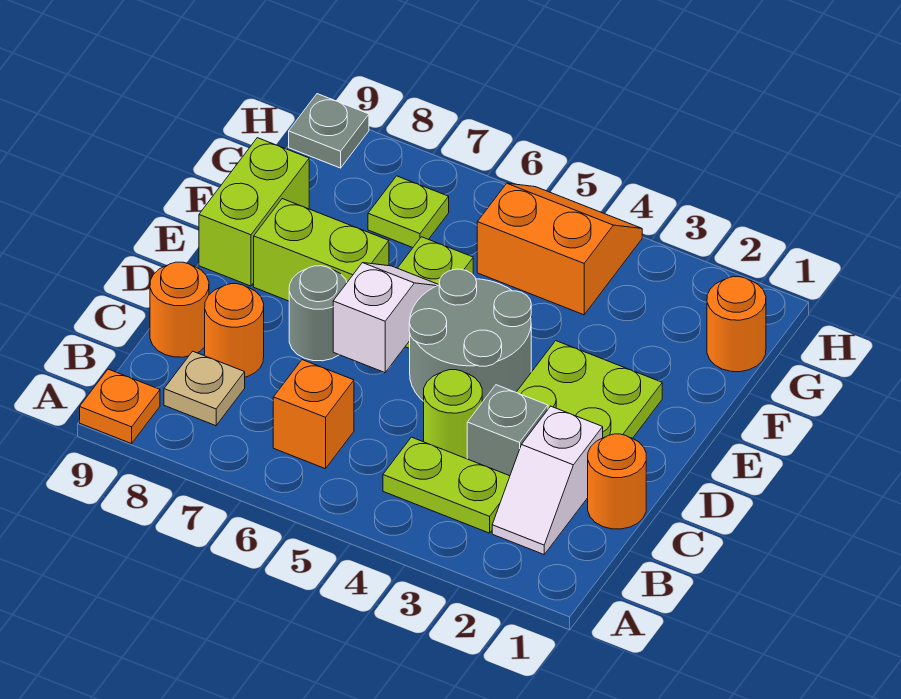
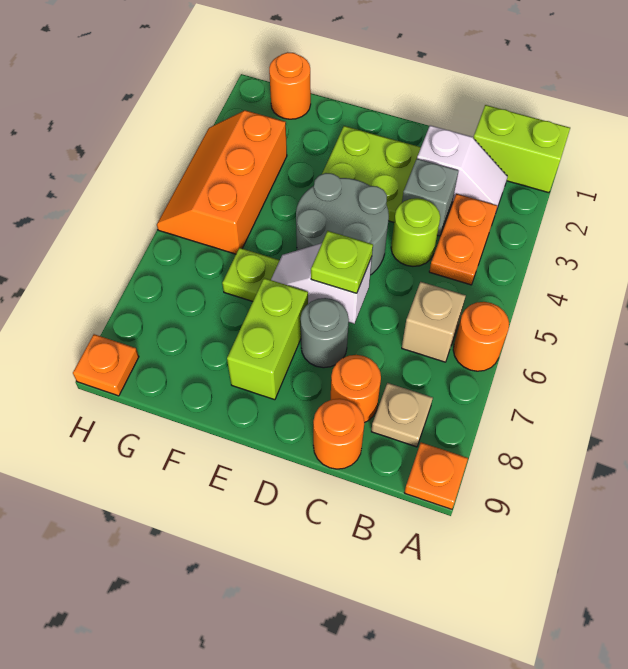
lime plate B3:B4 level 1 -> orange plate B3:B4 level 1
orange brick B6 level 1 -> tan brick B6 level 1
orange round brick C1 level 1 -> orange round brick A6 level 1
lime brick E9:F9 level 1 -> lime brick A1:B1 level 1
orange slope G4:H5 level 1 top G -> orange slope G3:H5 level 1 top G
lime plate G7 level 1 -> lime plate D6 level 3
grey plate H9 level 1 -> orange plate H9 level 1

